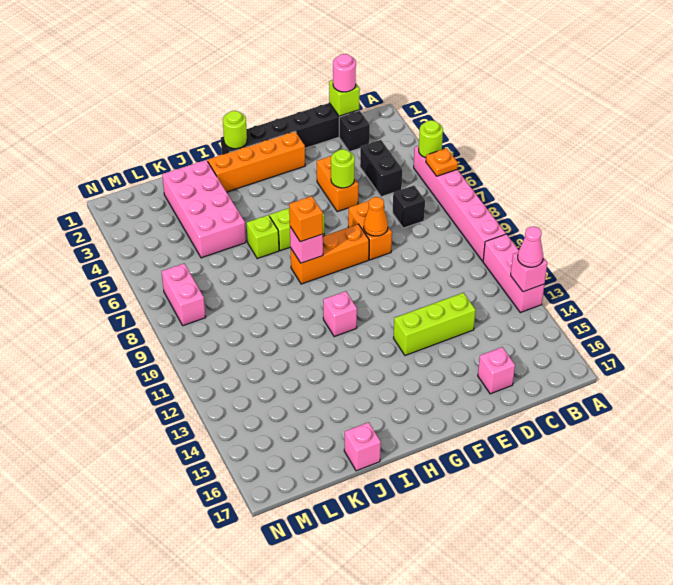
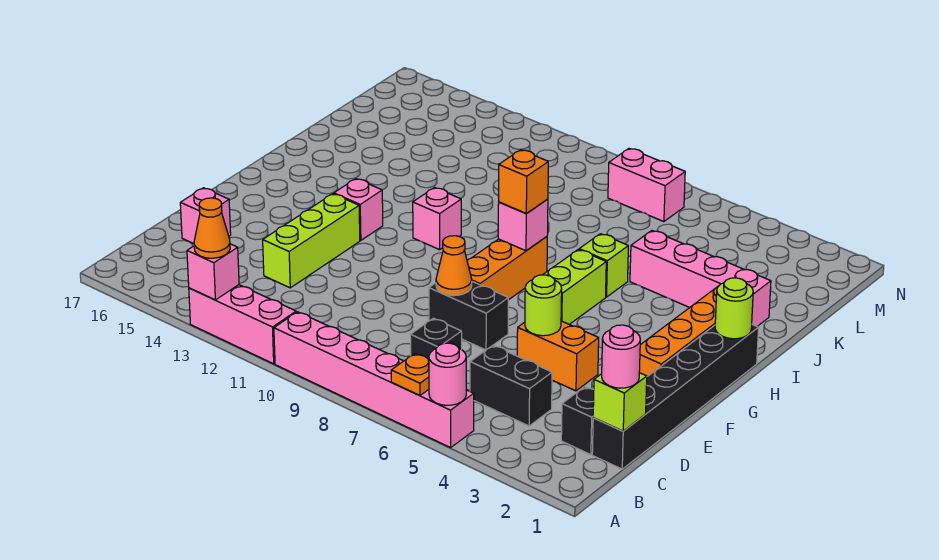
lime round brick A5 level 2 -> pink round brick A5 level 2
pink cone A13 level 3 -> orange cone A13 level 3
orange brick E7:E8 level 1 -> black brick E7:E8 level 1
pink brick J2:K5 level 1 -> pink brick J2:J5 level 1
pink brick J17 level 1 -> pink brick G13 level 1

